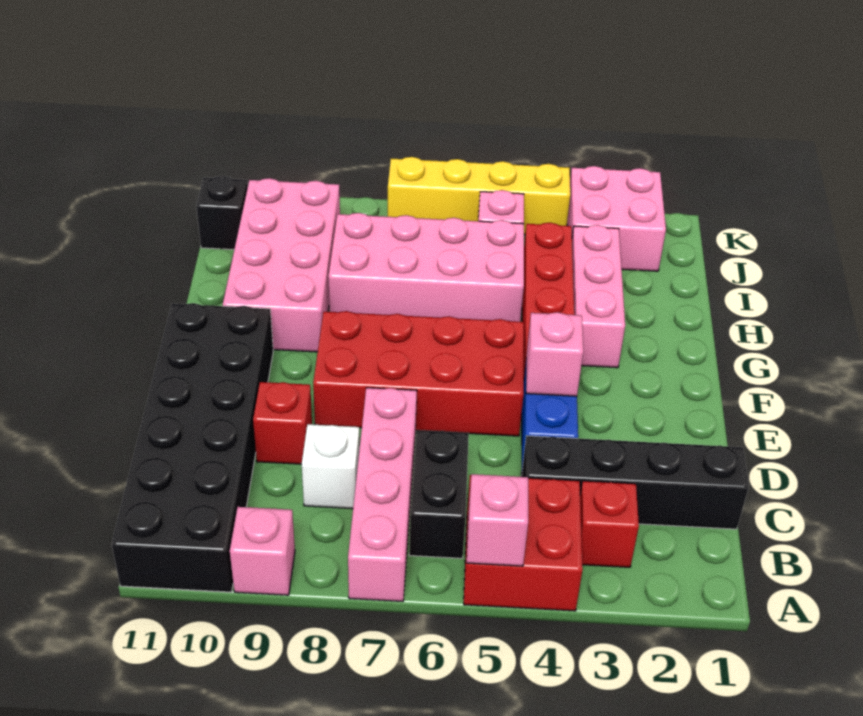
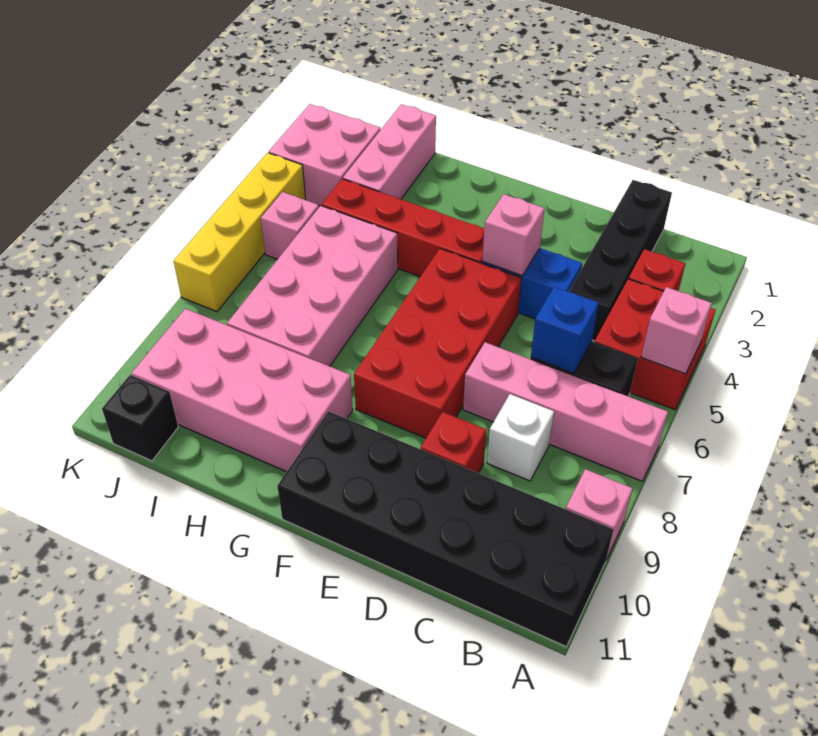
none -> blue brick C6 level 2
pink brick G3:I3 level 1 -> pink brick I1:I3 level 1

